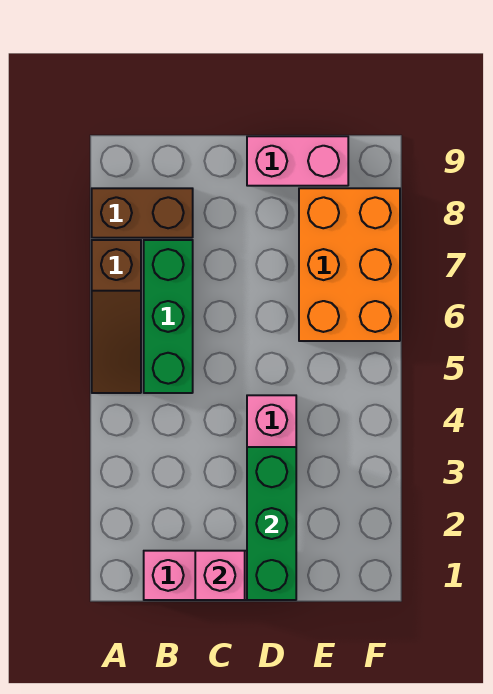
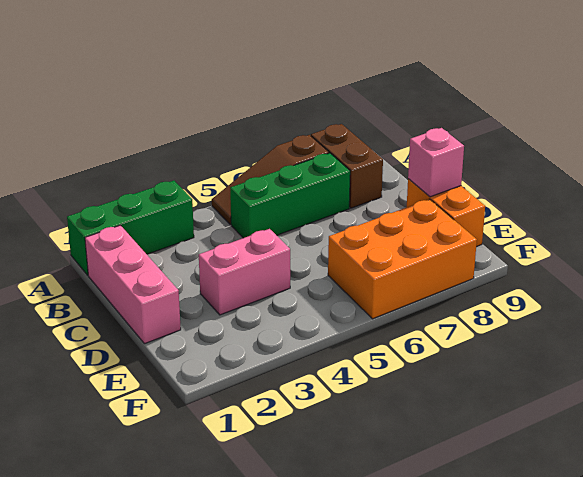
pink brick C1 level 2 -> pink brick D9 level 2
green brick D1:D3 level 2 -> green brick A1:A3 level 1
pink brick D9:E9 level 1 -> orange brick D9:E9 level 1

